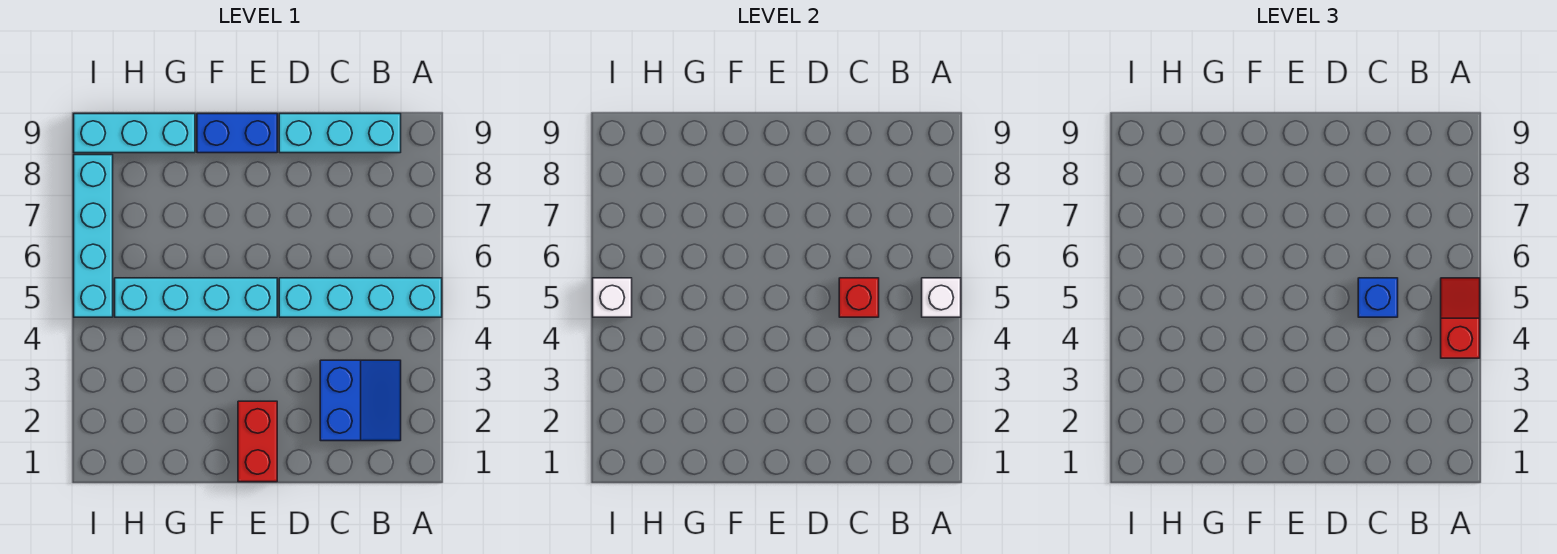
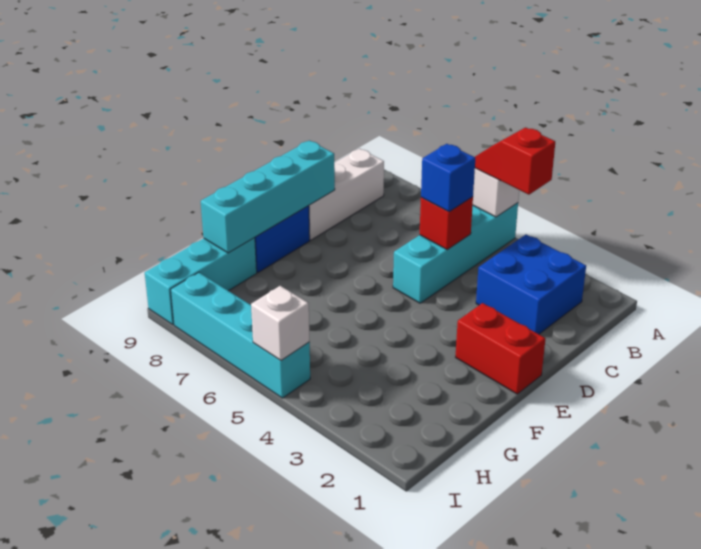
blue slope B2:C3 level 1 top C -> blue brick B2:C3 level 1
cyan brick B9:D9 level 1 -> white brick B9:D9 level 1
cyan brick E5:H5 level 1 -> cyan brick D9:G9 level 2

